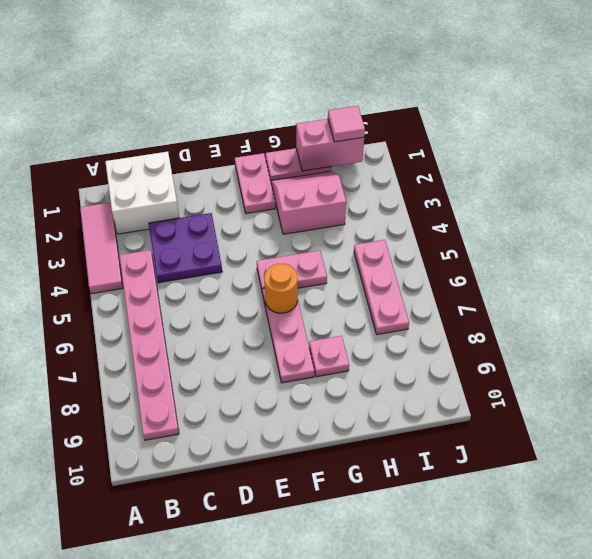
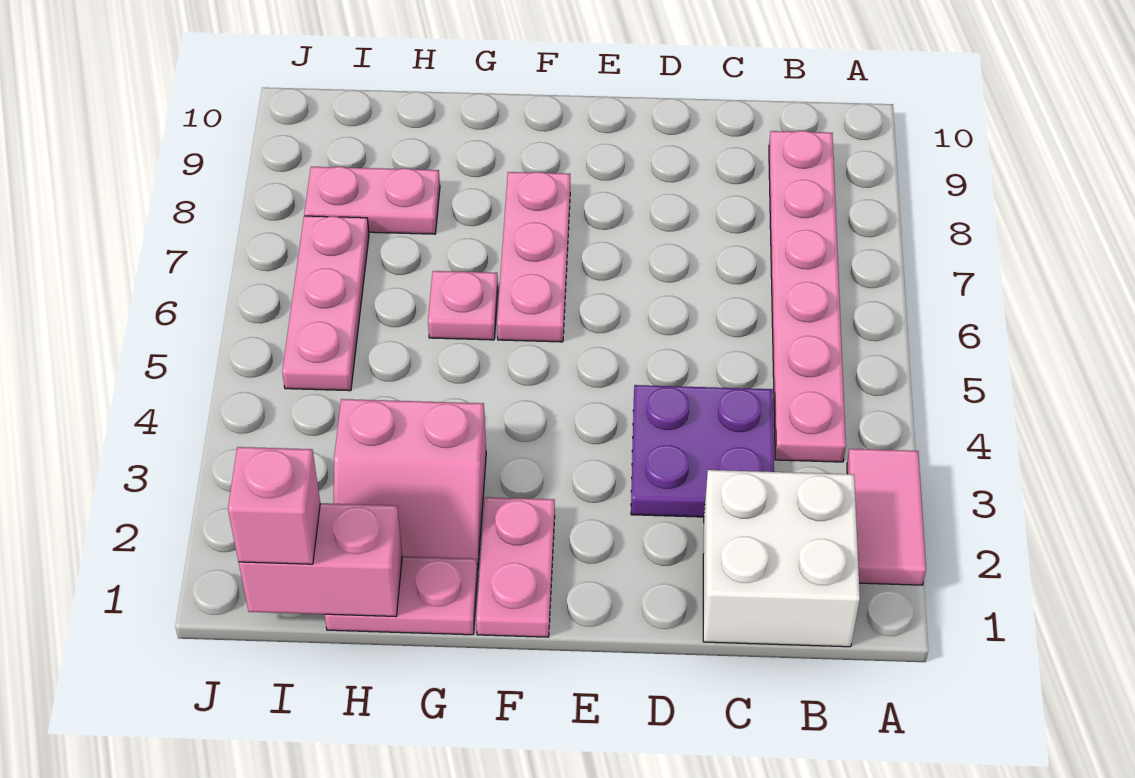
pink tile A2:A4 level 1 -> pink tile A2:A3 level 1
pink plate F5:G5 level 1 -> pink plate H8:I8 level 1
orange round brick F6 level 2 -> none
pink plate G8 level 1 -> pink plate G6 level 1
pink tile I1 level 3 -> pink brick I1 level 3

